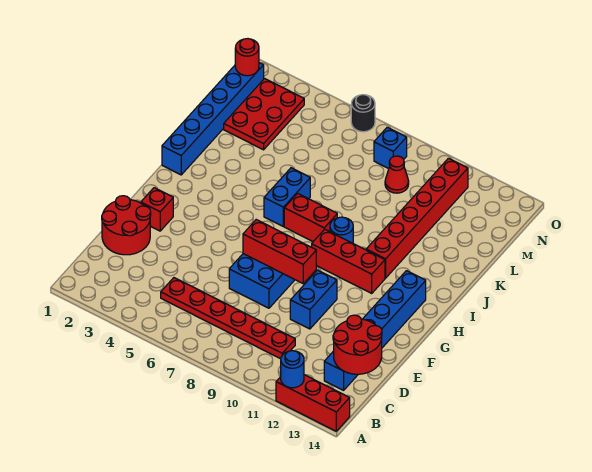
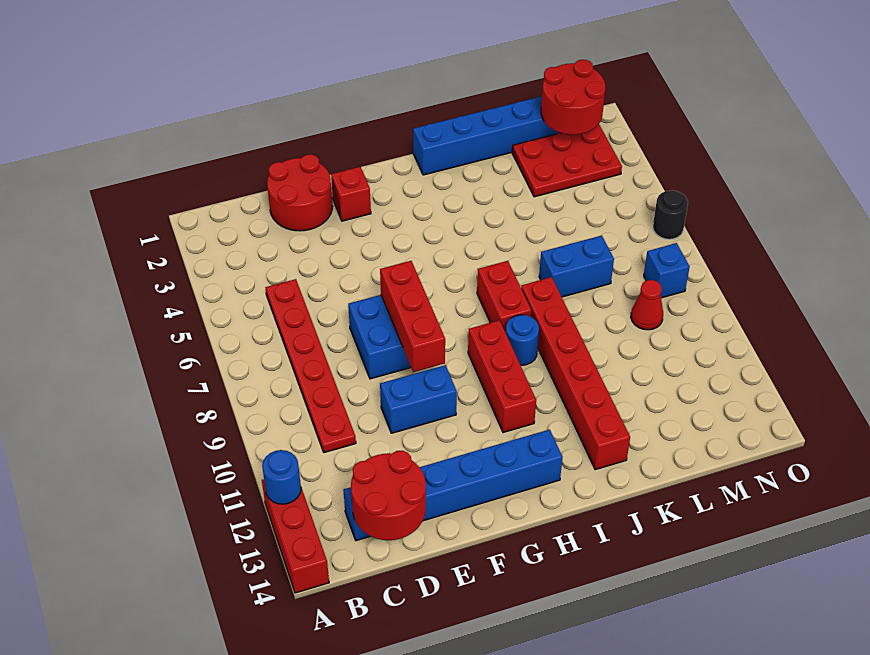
blue brick I6:J6 level 1 -> blue brick K7:L7 level 1
red brick I11:N11 level 1 -> red brick J8:J13 level 1
red round brick N1 level 2 -> red round brick M1:N2 level 2

